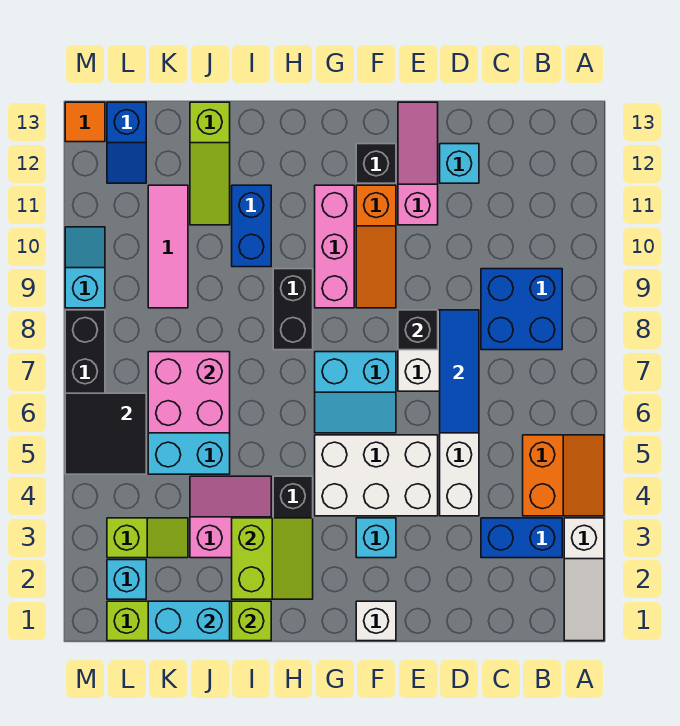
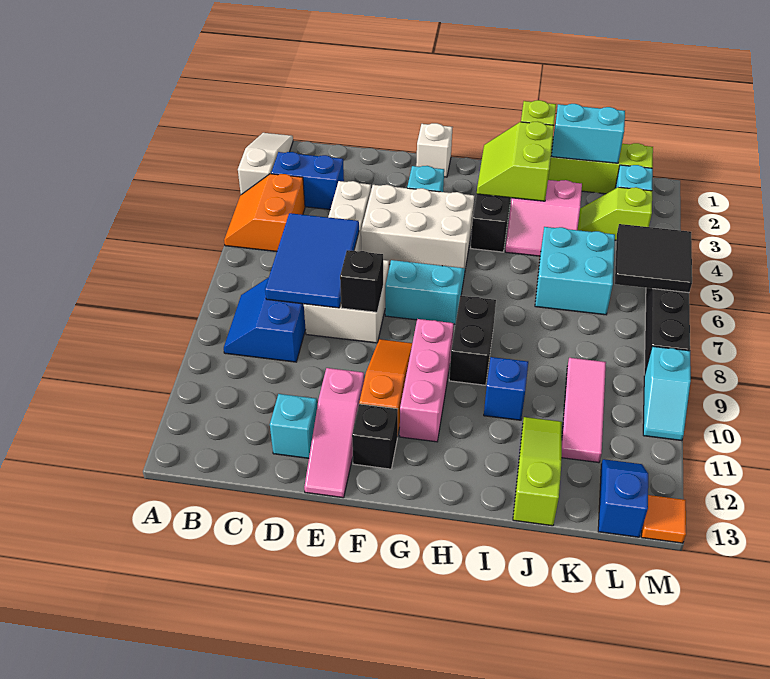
blue brick B8:C9 level 1 -> blue slope B8:C9 level 1 top C
blue tile D6:D8 level 2 -> blue tile C6:D8 level 2
blue brick I10:I11 level 1 -> blue brick I10 level 1
pink brick J6:K7 level 2 -> none

